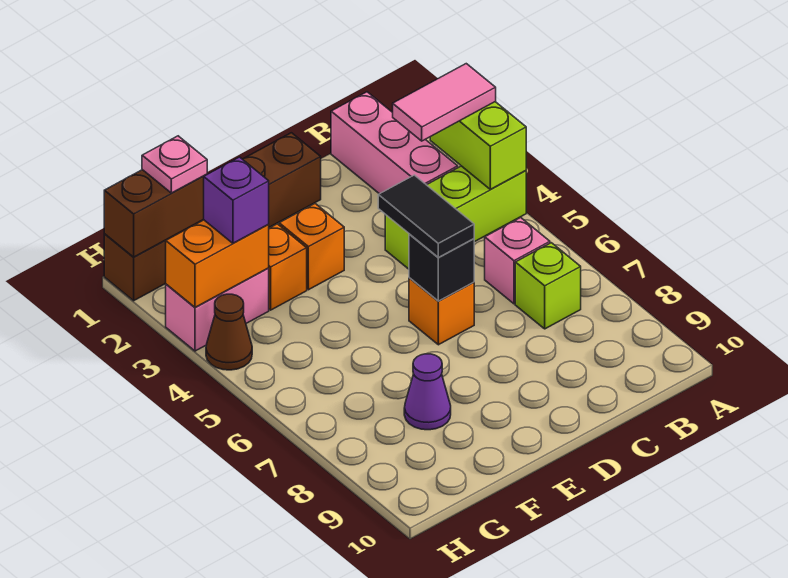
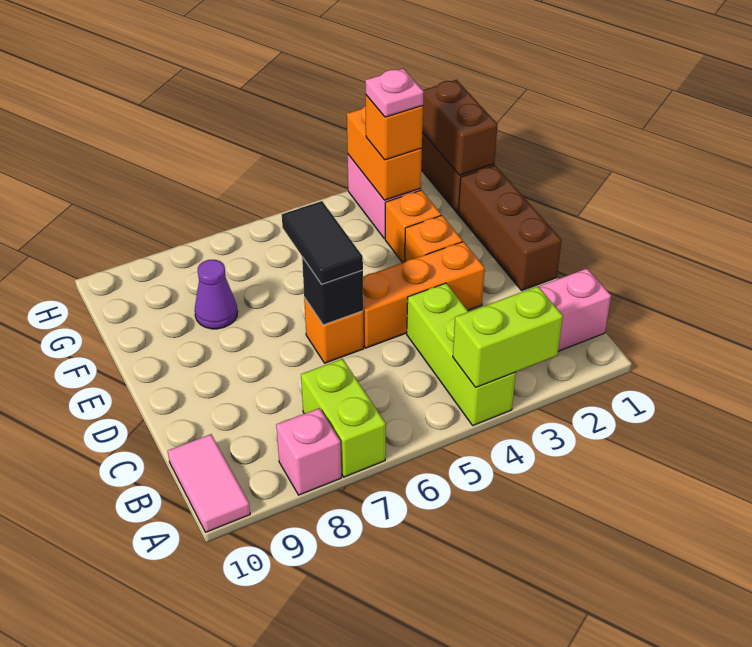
pink tile A3:B3 level 3 -> pink tile A10:B10 level 1
pink brick B6 level 1 -> pink brick A8 level 1
lime brick B7 level 1 -> lime brick A7:B7 level 1
none -> orange brick D3:D5 level 1
black tile D5:D6 level 3 -> black tile D6:E6 level 3
pink plate G1 level 3 -> pink plate G3 level 4
purple brick G3 level 3 -> orange brick G3 level 3
brown cone H4 level 1 -> none

